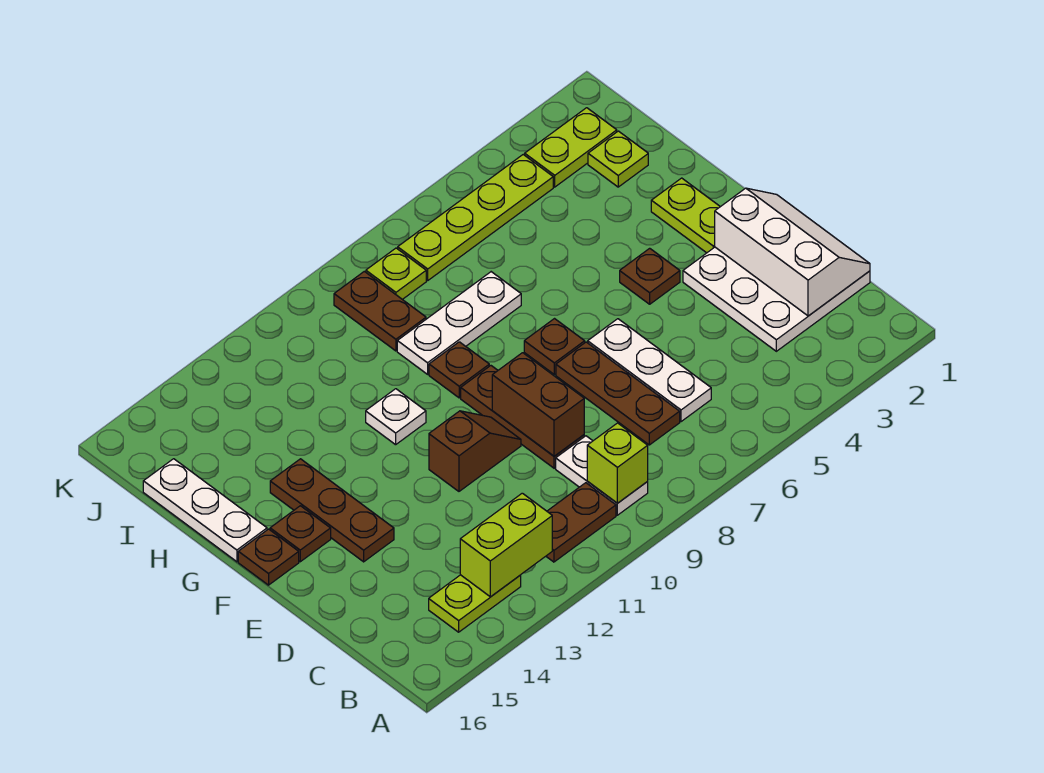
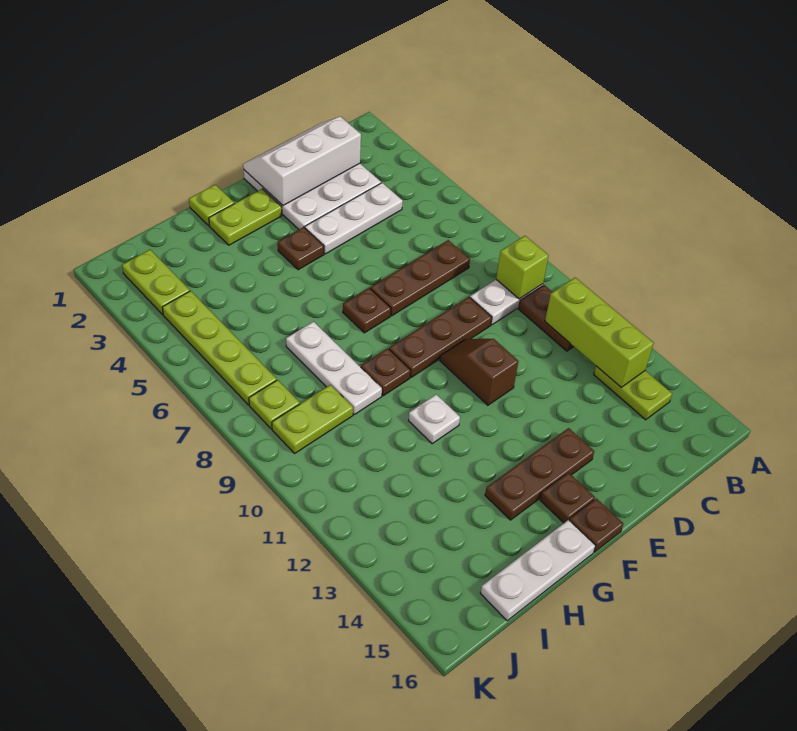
lime brick B12:B13 level 2 -> lime brick B11:B13 level 2
white plate C6:E6 level 1 -> white plate C4:E4 level 1
brown brick D9:E9 level 2 -> none
lime plate I2 level 1 -> lime plate G1 level 1
brown plate I9:J9 level 1 -> lime plate I9:J9 level 1

